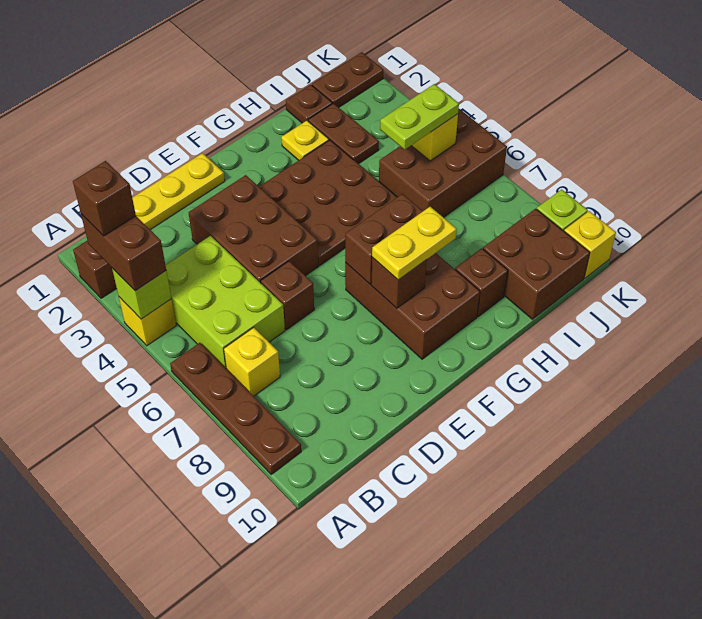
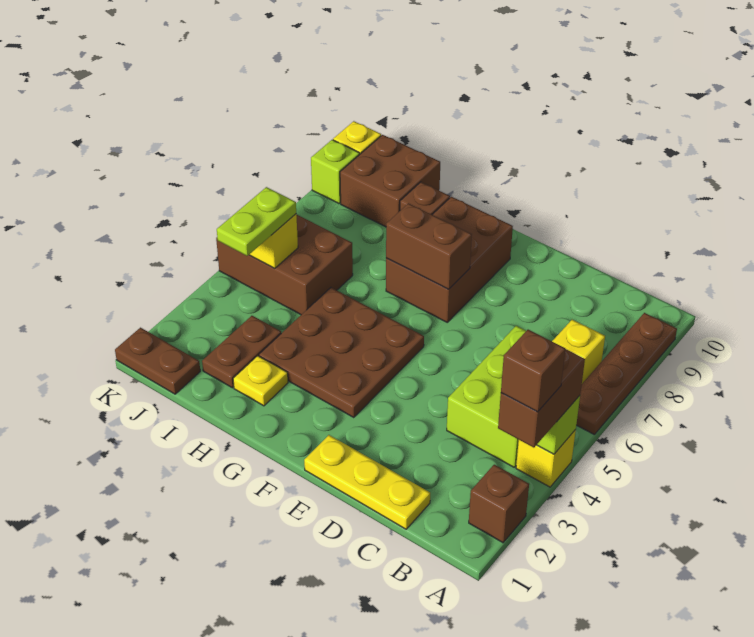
brown brick D3:E5 level 1 -> none
brown brick D6 level 1 -> none
brown brick F8 level 2 -> none
yellow plate F8:G8 level 3 -> none
brown plate I1 level 1 -> none
lime plate I5:J5 level 3 -> lime plate J4:J5 level 3

